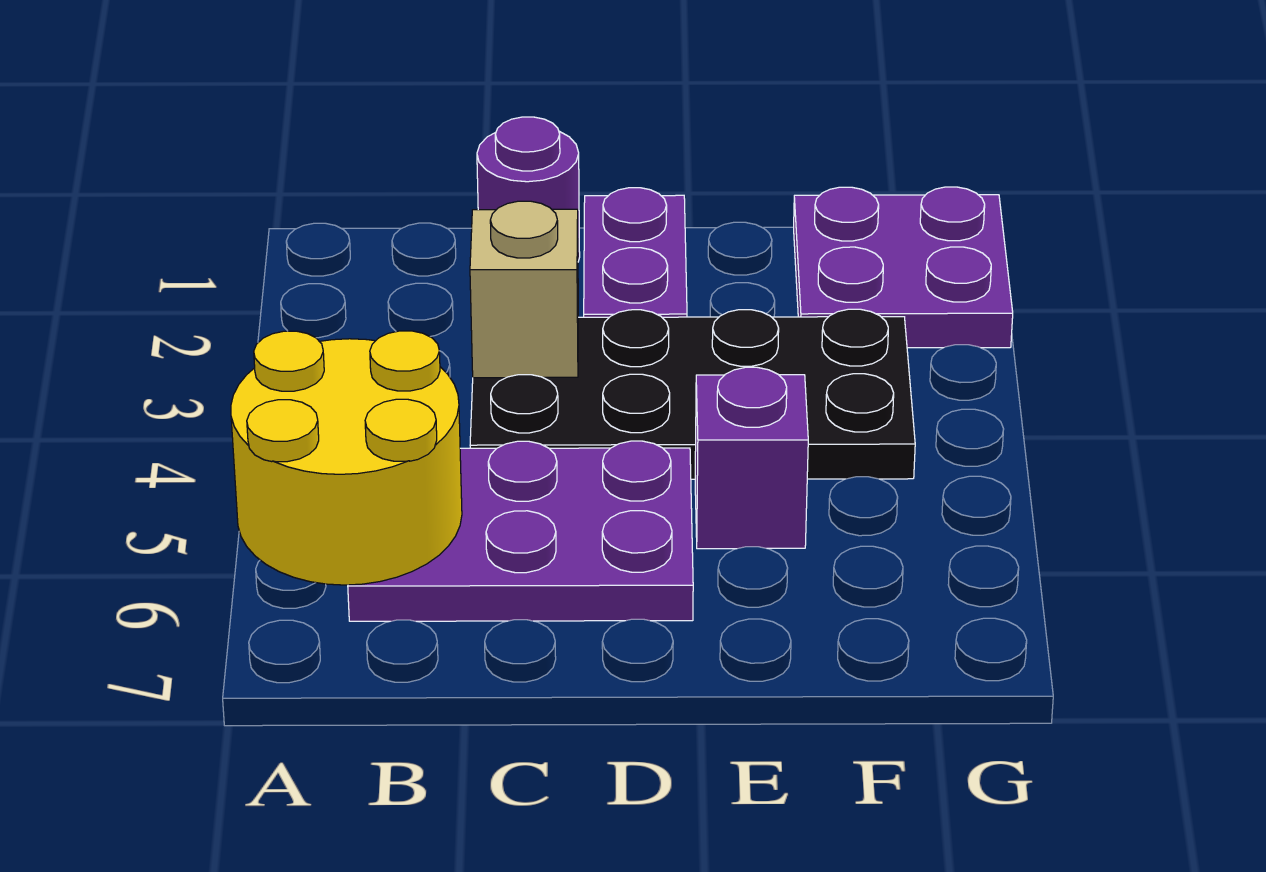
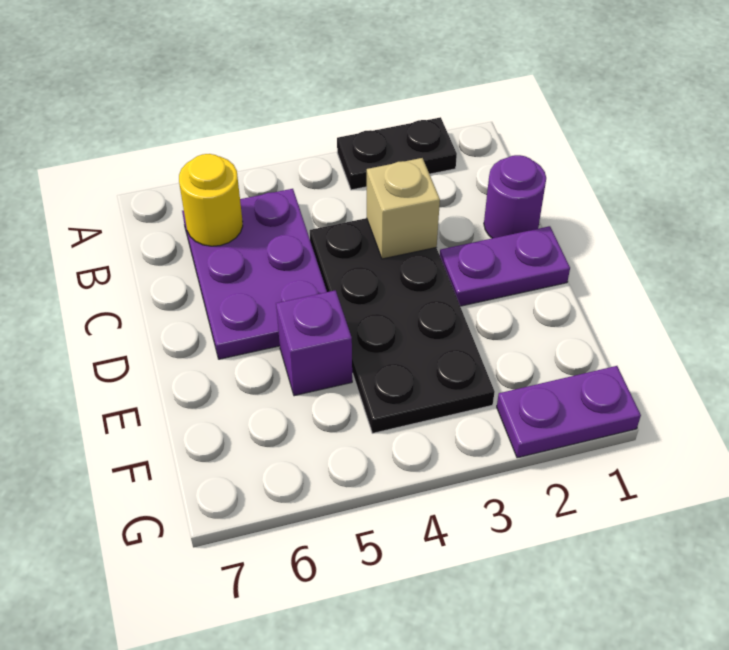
none -> black plate A2:A3 level 1
yellow round brick A5:B6 level 2 -> yellow round brick B6 level 2
purple plate F1:G2 level 1 -> purple plate G1:G2 level 1

